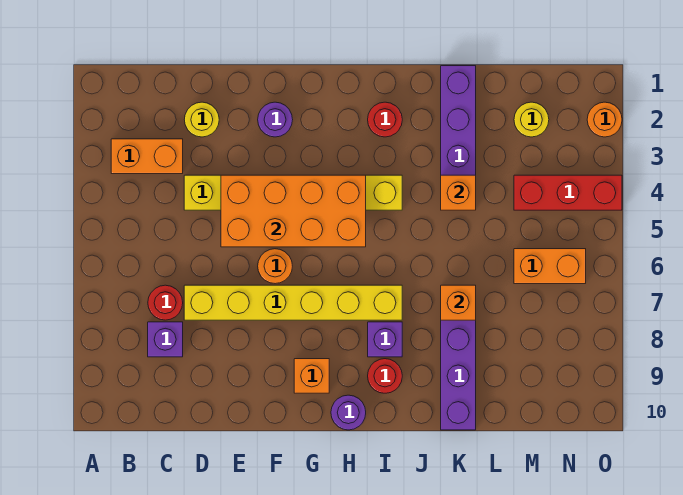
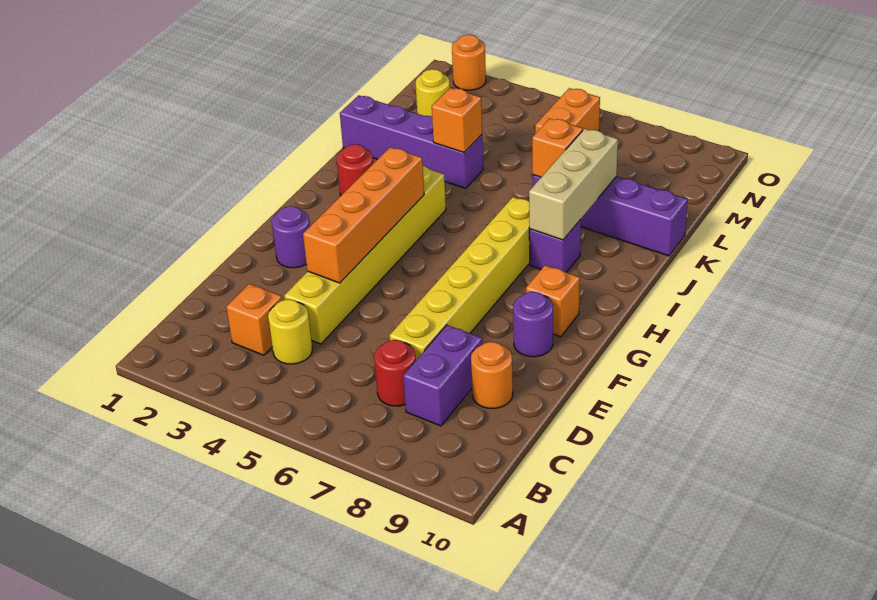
orange brick B3:C3 level 1 -> orange brick C3 level 1
purple brick C8 level 1 -> purple brick C8:D8 level 1
yellow round brick D2 level 1 -> yellow round brick C4 level 1
orange brick E4:H5 level 2 -> orange brick E4:H4 level 2
orange round brick F6 level 1 -> orange round brick D9 level 1
purple round brick H10 level 1 -> purple round brick F9 level 1
none -> tan brick I8:K8 level 2
red round brick I9 level 1 -> none
red brick M4:O4 level 1 -> none

